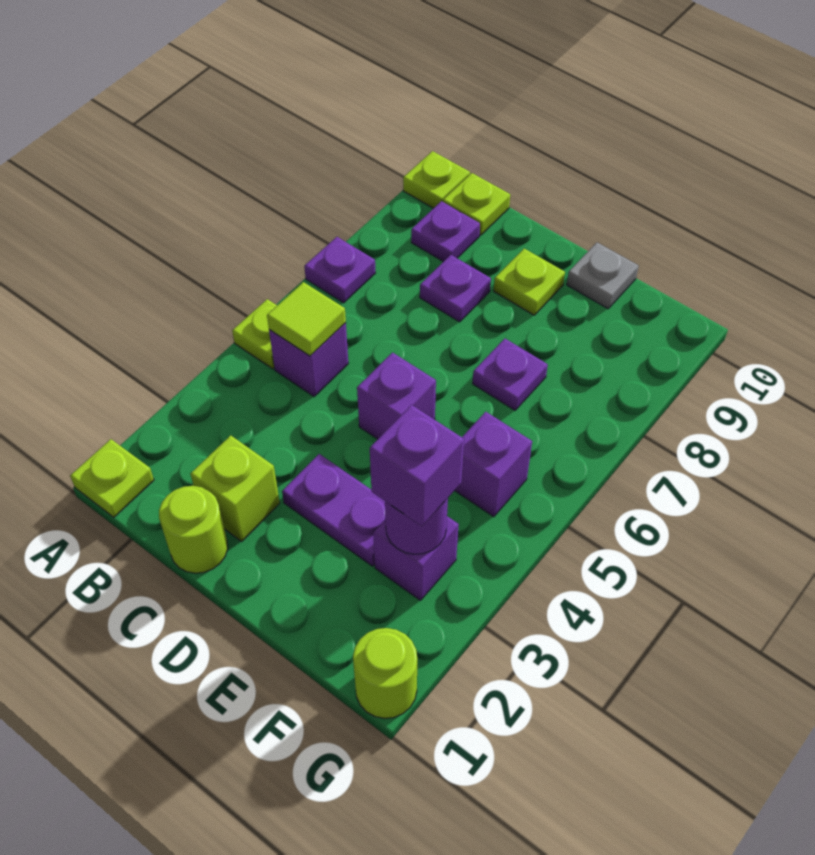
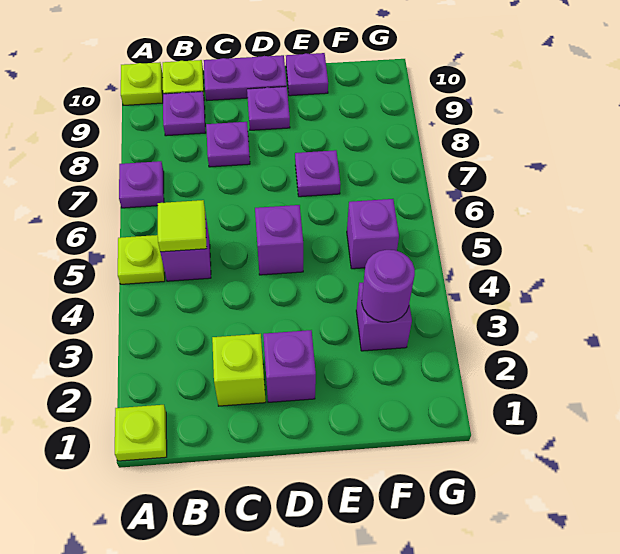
lime round brick C1 level 1 -> none
purple plate D3:E3 level 1 -> purple plate C10:D10 level 1
lime plate D9 level 1 -> purple plate D9 level 1
grey plate E10 level 1 -> purple plate E10 level 1
purple brick F3 level 3 -> purple brick D2 level 1
lime round brick G1 level 1 -> none

